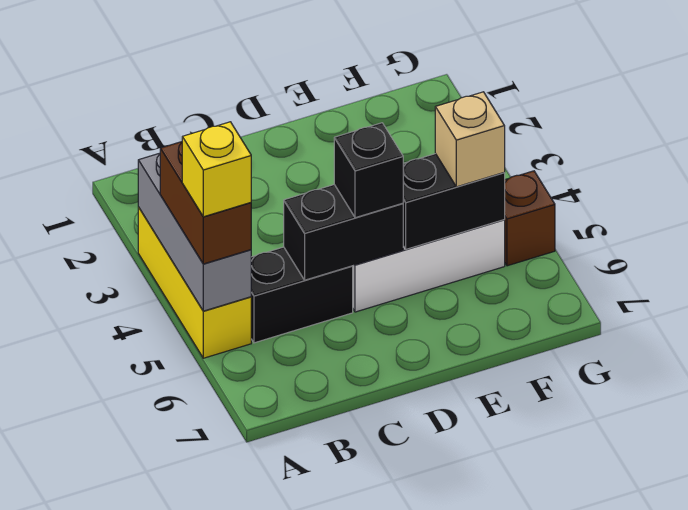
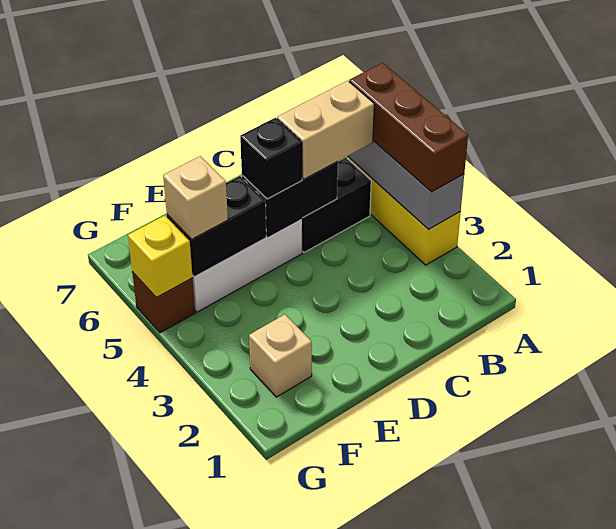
brown brick A4:A5 level 3 -> brown brick A3:A5 level 3
yellow brick A5 level 4 -> yellow brick G5 level 2
none -> tan brick B5:C5 level 3
none -> tan brick F2 level 1

